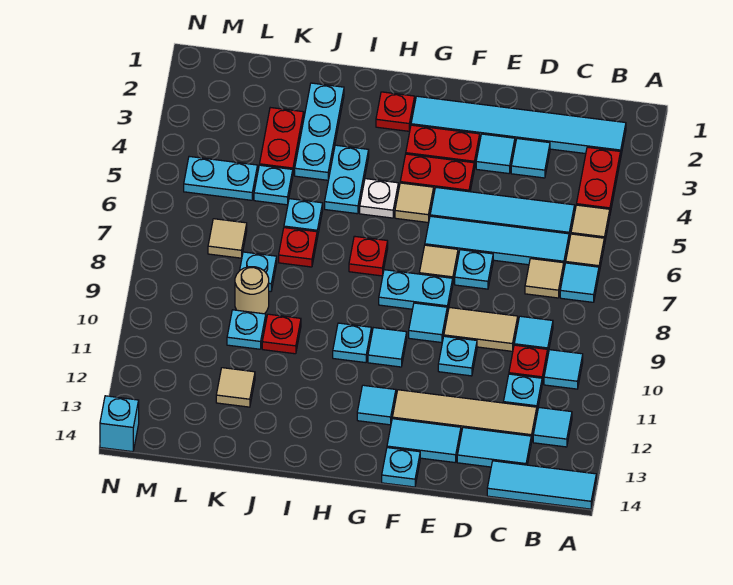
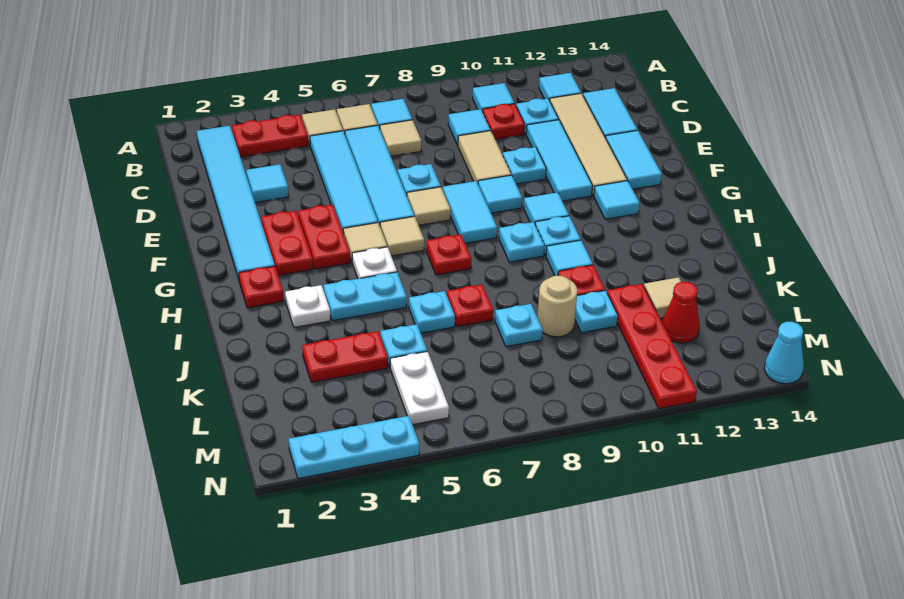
cyan tile A14:C14 level 1 -> cyan tile D11:F11 level 1
cyan tile E3 level 1 -> cyan tile I10 level 1
cyan plate F8:G8 level 1 -> cyan tile F8:G8 level 1
cyan plate F14 level 1 -> cyan plate H9 level 1
none -> white plate I3 level 1
cyan plate J2:J4 level 1 -> cyan plate N2:N4 level 1
none -> red plate K11:N11 level 1
cyan plate L5:M5 level 1 -> white plate L5:M5 level 1
tan tile L7 level 1 -> tan tile G6 level 1
none -> red cone L12 level 1
cyan brick N14 level 1 -> cyan cone N14 level 1

